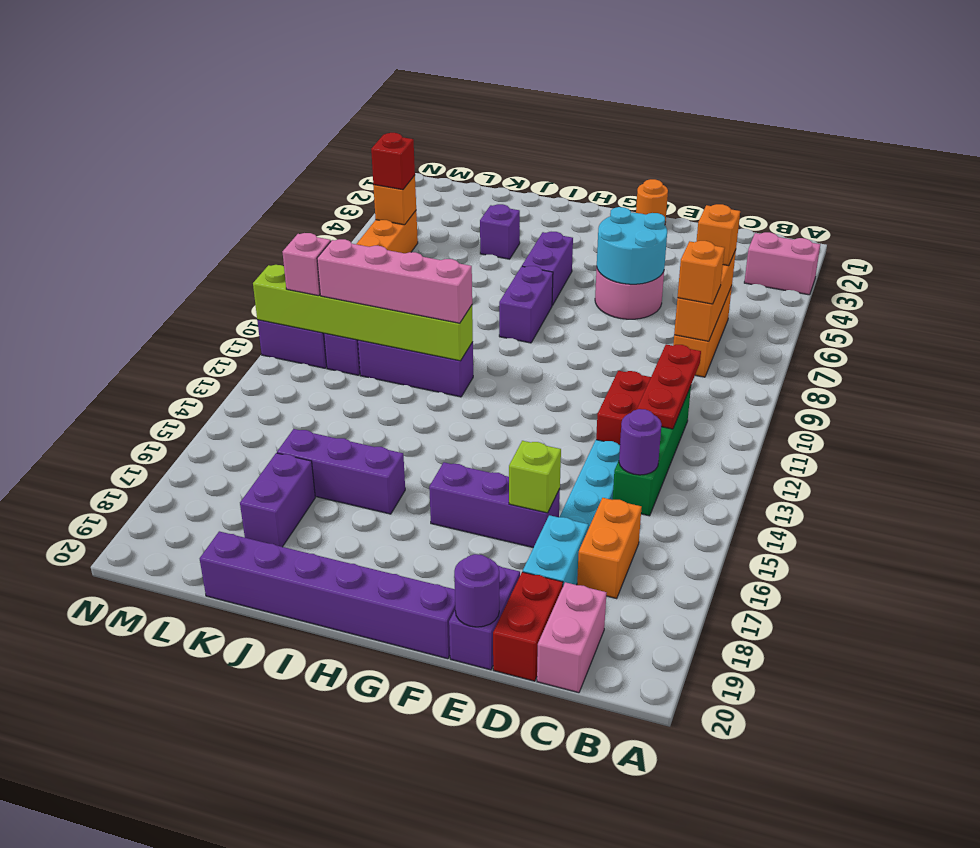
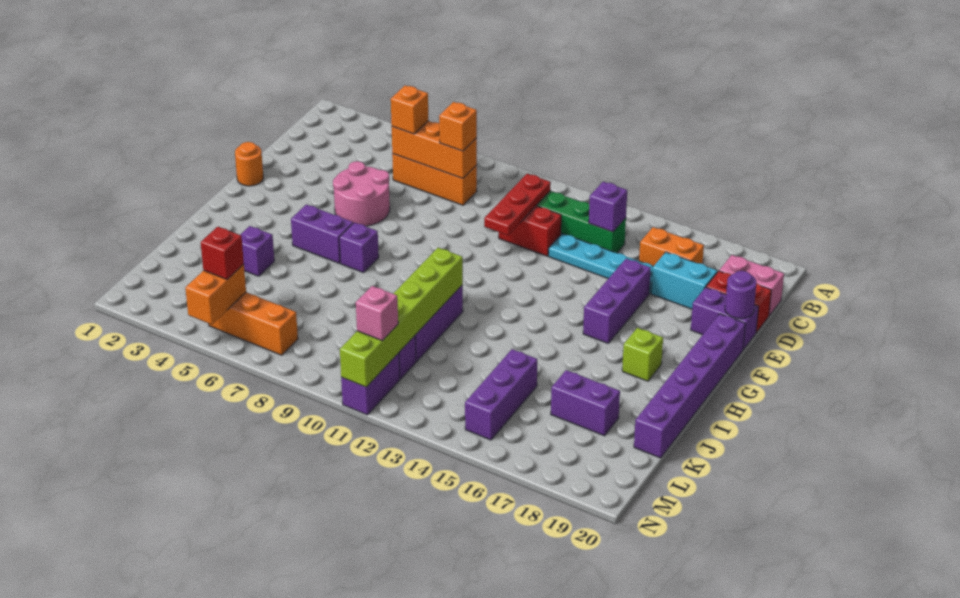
pink brick A3:B3 level 1 -> none
red plate C10:C12 level 2 -> red plate C11:E11 level 2
purple round brick C14 level 2 -> purple brick C14 level 2
cyan round brick E5:F6 level 2 -> none
lime brick E16 level 2 -> lime brick H18 level 1
purple brick H7:H8 level 1 -> purple brick H7 level 1
pink brick I11:L11 level 3 -> none
purple brick I16:K16 level 1 -> purple brick K15:M15 level 1
orange brick M5 level 2 -> orange brick M5:N5 level 2

